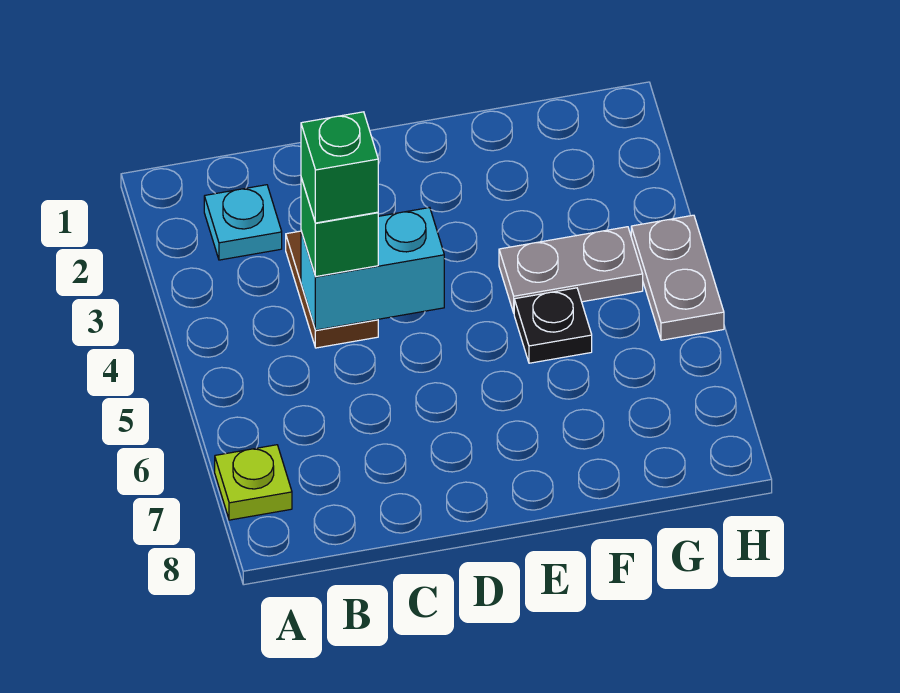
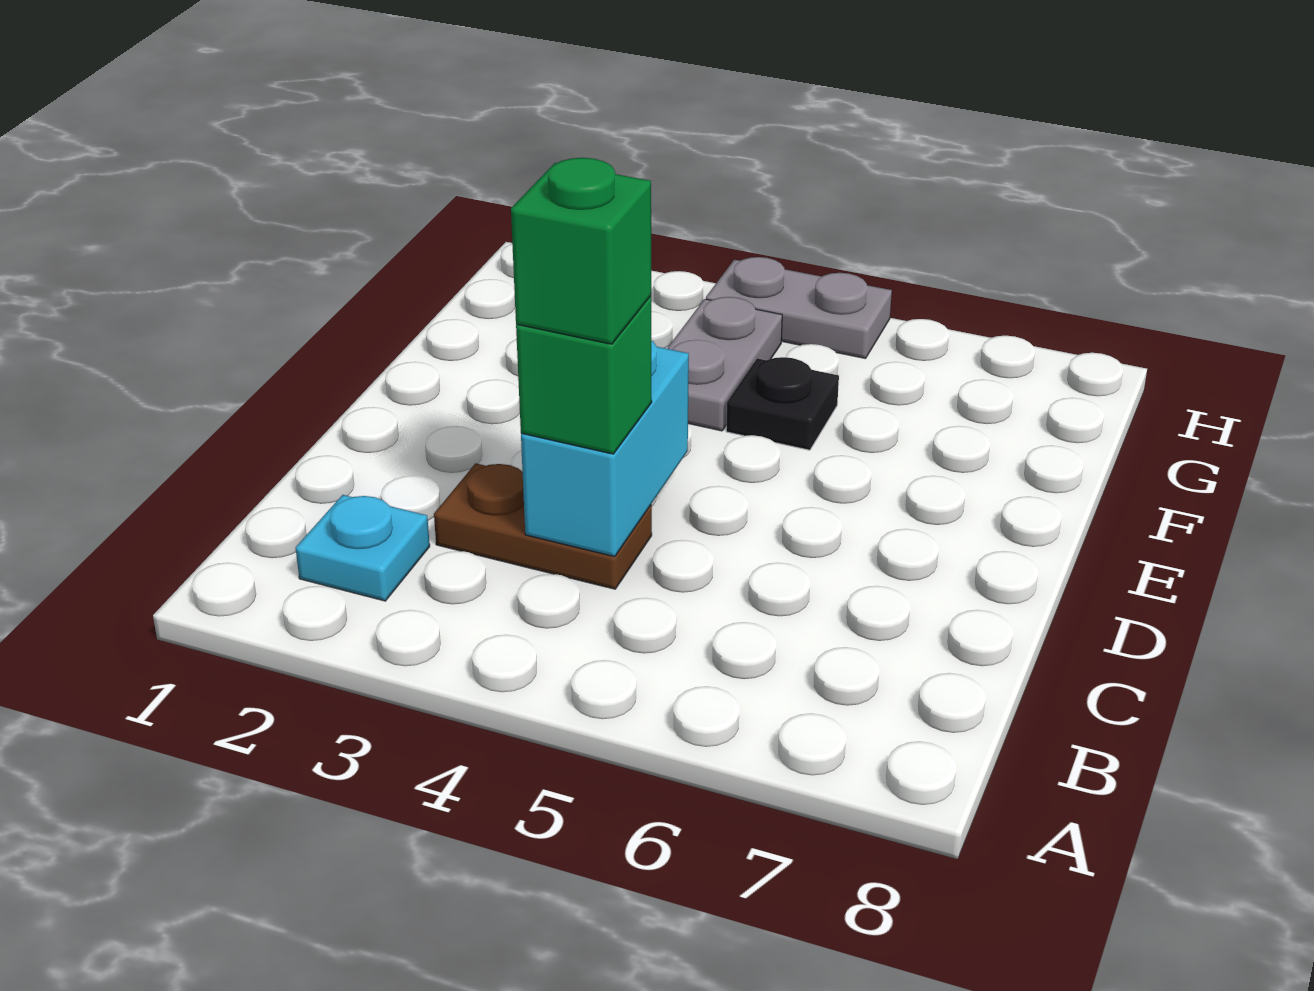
lime plate A7 level 1 -> none

